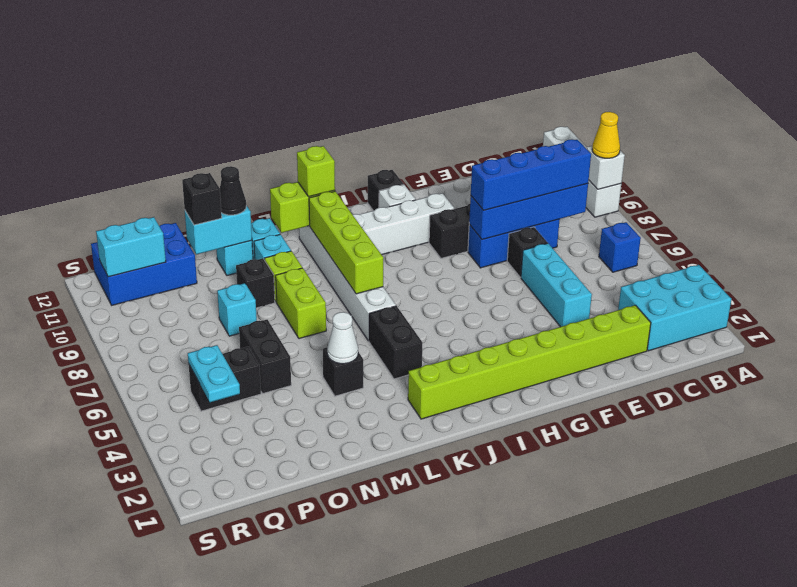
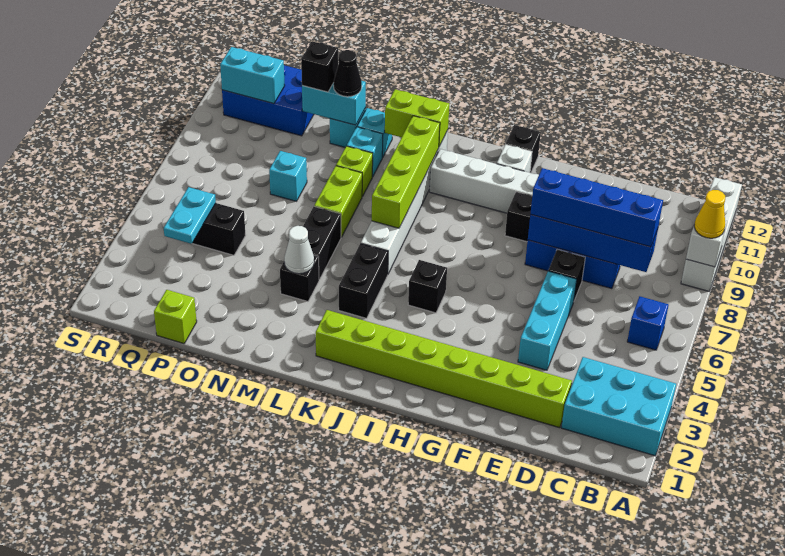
lime brick K11 level 3 -> lime brick P1 level 1
black brick N9 level 1 -> black brick I5 level 1
black brick O5:O6 level 1 -> black brick M5:M6 level 1

